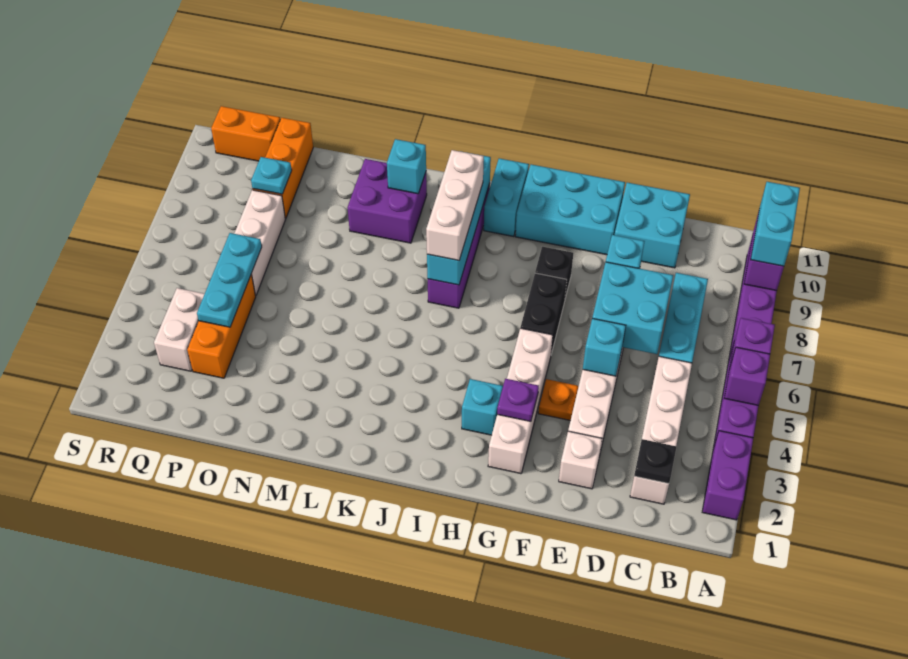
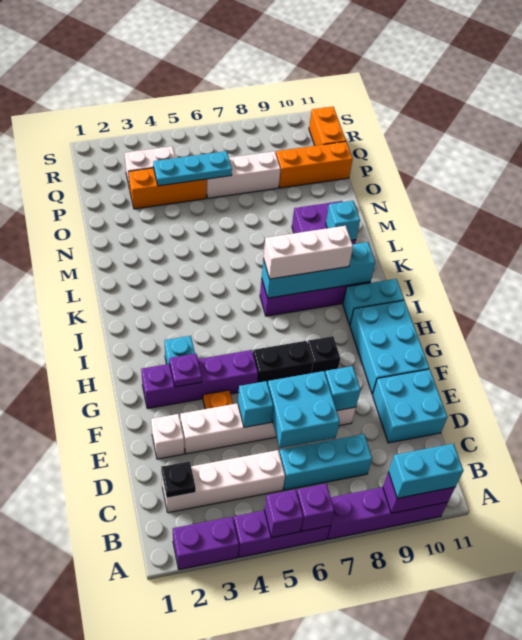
white brick G2:G5 level 1 -> purple brick G2:G5 level 1
cyan plate P9 level 2 -> none

